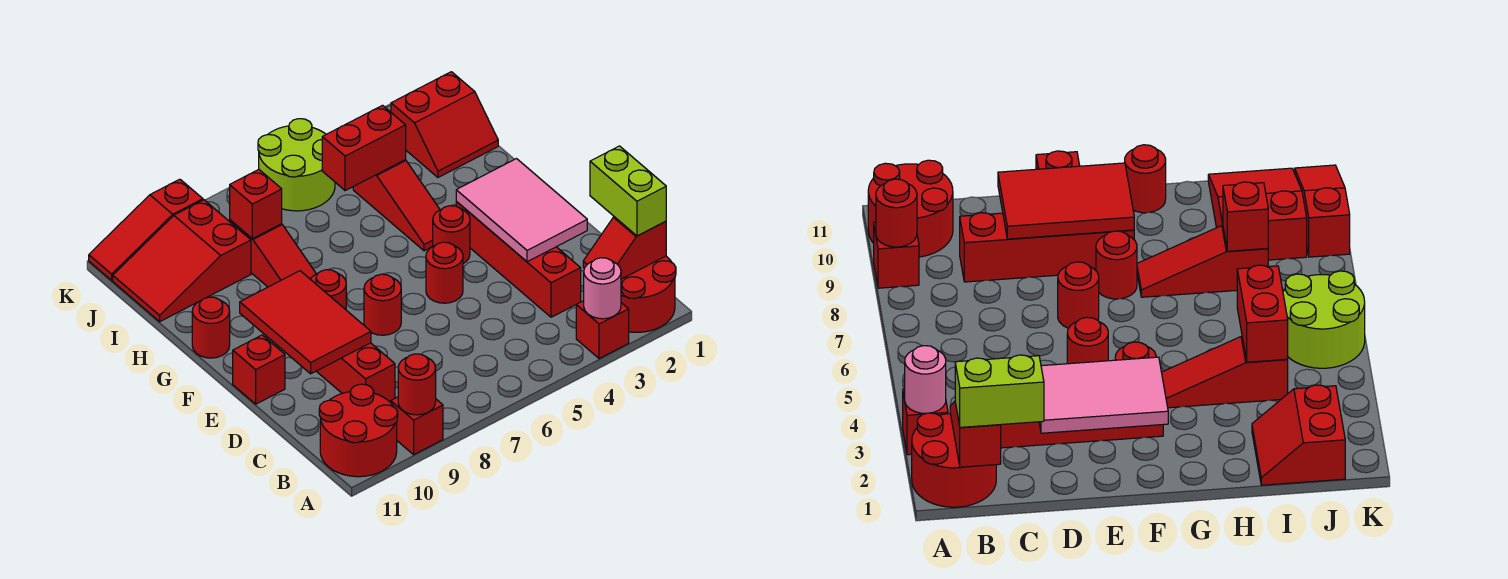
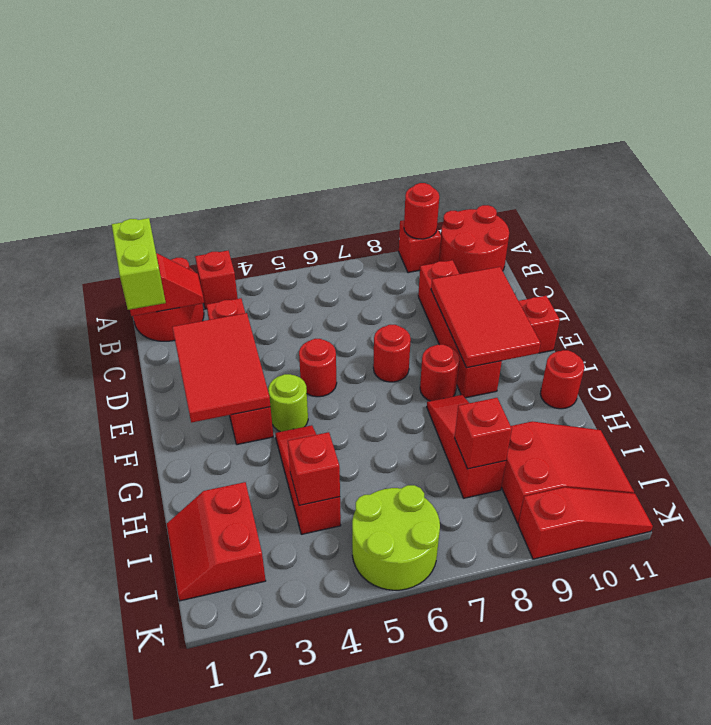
pink round brick A3 level 2 -> none
pink tile D2:F3 level 2 -> red tile D2:F3 level 2
red round brick F4 level 1 -> lime round brick F4 level 1
red slope I1:J2 level 1 top J -> red slope I1:J2 level 1 top 2
red brick I4:I5 level 2 -> red brick I4 level 2

